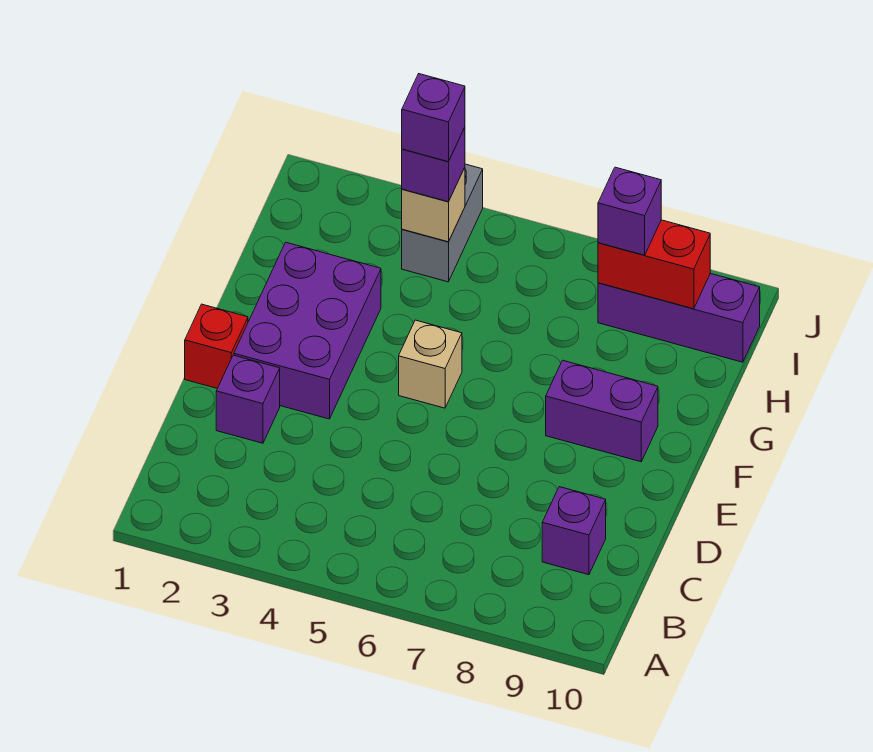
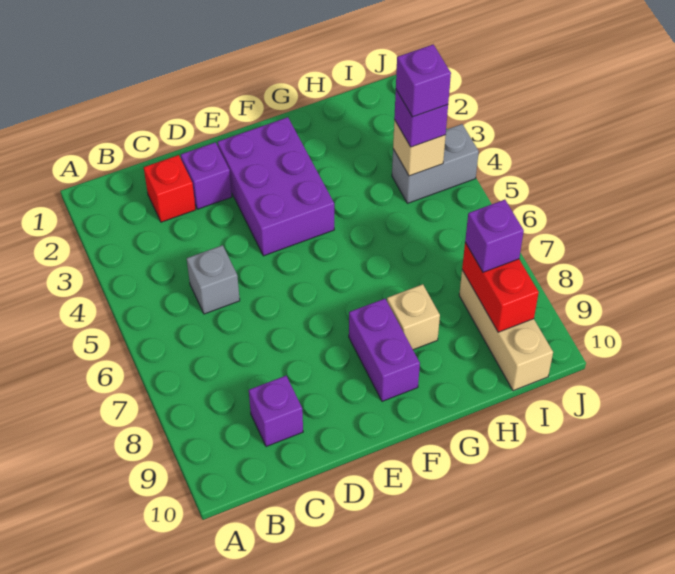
none -> grey brick C5 level 1
red brick E1 level 1 -> red brick C2 level 1
purple brick E2:G3 level 1 -> purple brick E2:F4 level 1
tan brick F5 level 1 -> tan brick G8 level 1
purple brick I8:I10 level 1 -> tan brick I8:I10 level 1

